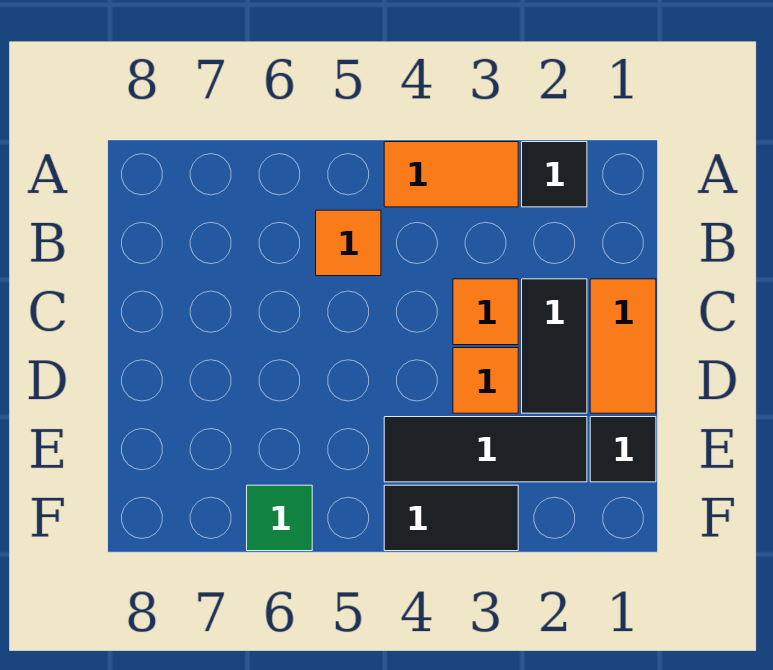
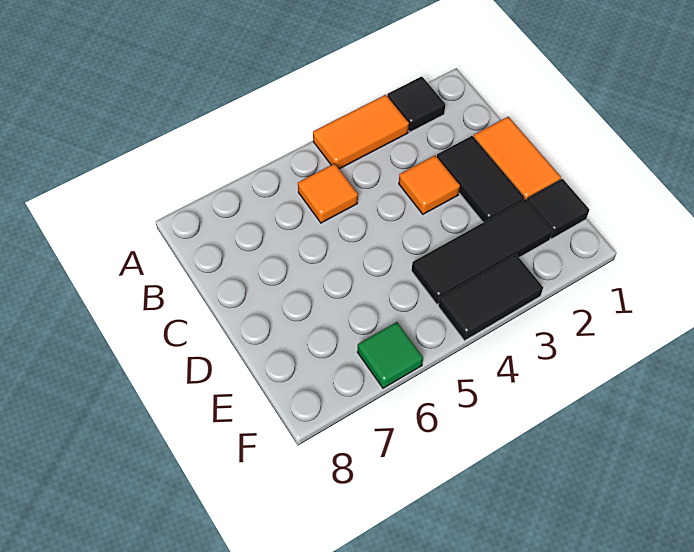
orange tile D3 level 1 -> none

